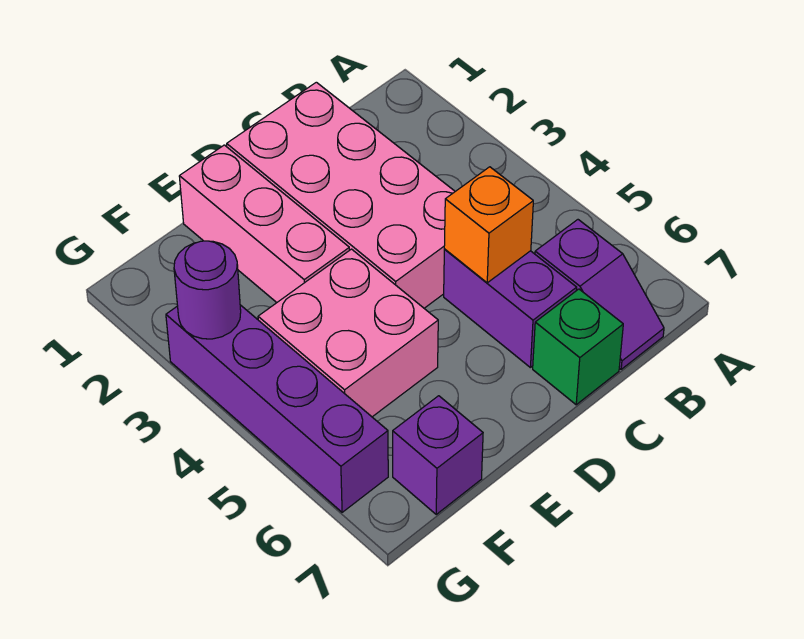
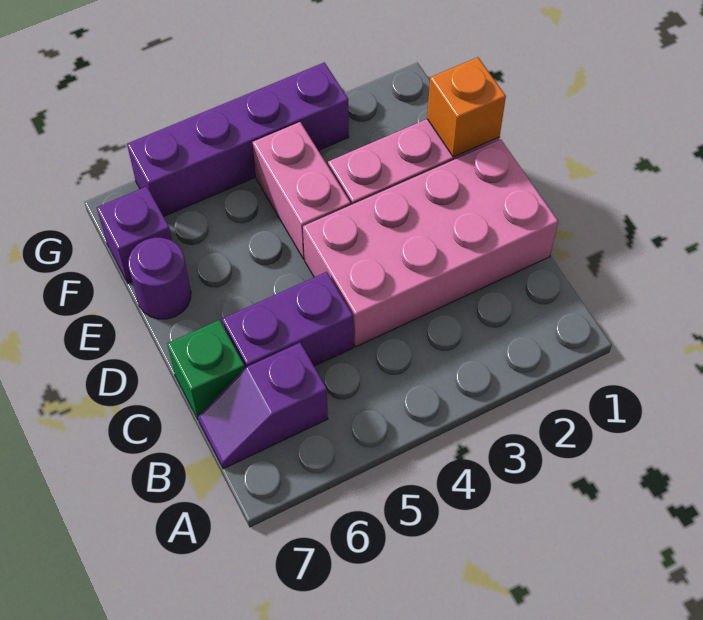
orange brick C5 level 2 -> orange brick E1 level 2
pink brick E4:F5 level 1 -> pink brick E4:F4 level 1
purple round brick G3 level 2 -> purple round brick E7 level 1

